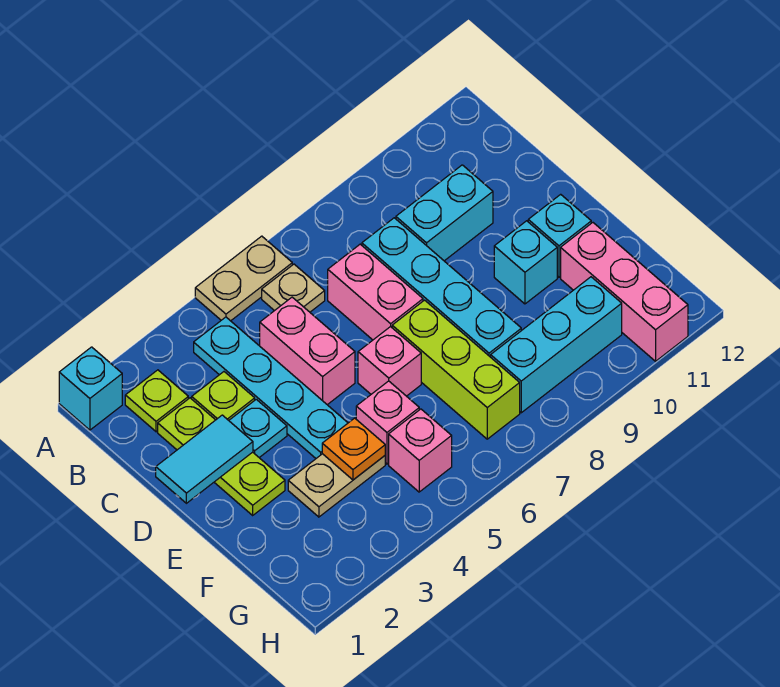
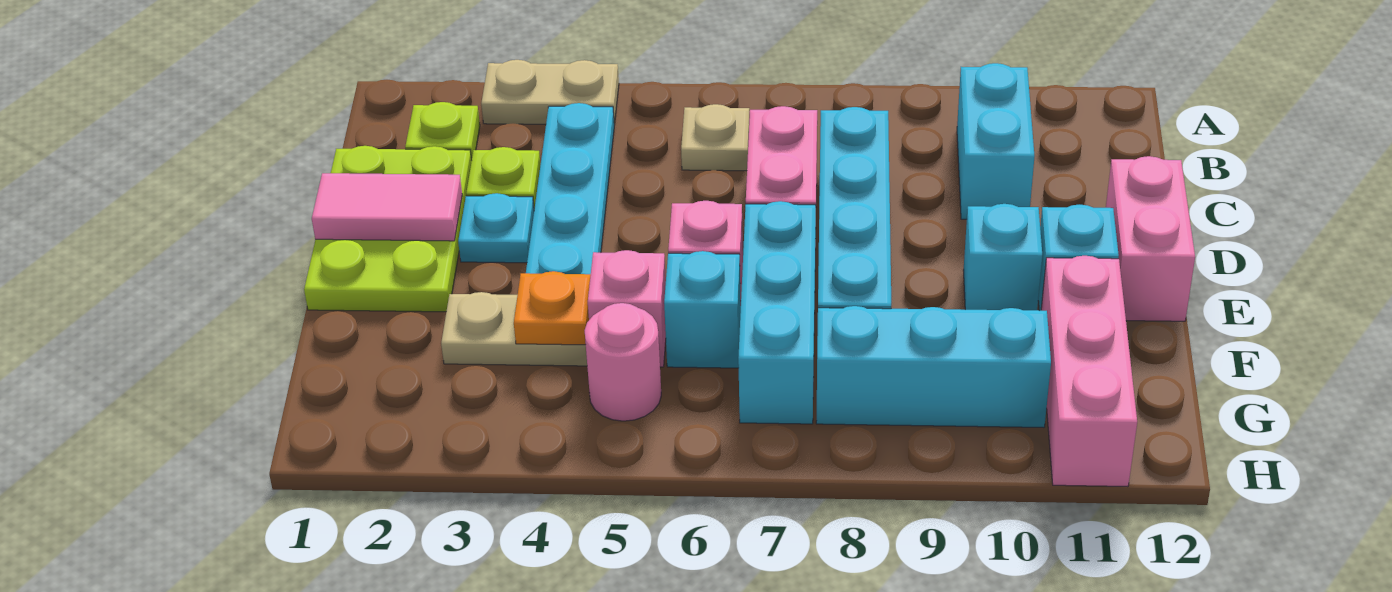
cyan brick A1 level 1 -> cyan brick F6 level 1
tan plate A5:A6 level 1 -> tan plate A3:A4 level 1
lime plate C2:E2 level 1 -> lime plate C1:E2 level 1
pink brick C5:D5 level 1 -> pink brick D12:E12 level 1
cyan brick C9:C10 level 1 -> cyan brick B10:C10 level 1
cyan tile D1:D2 level 2 -> pink tile D1:D2 level 2
lime brick E7:G7 level 1 -> cyan brick E7:G7 level 1
pink brick G5 level 1 -> pink round brick G5 level 1

